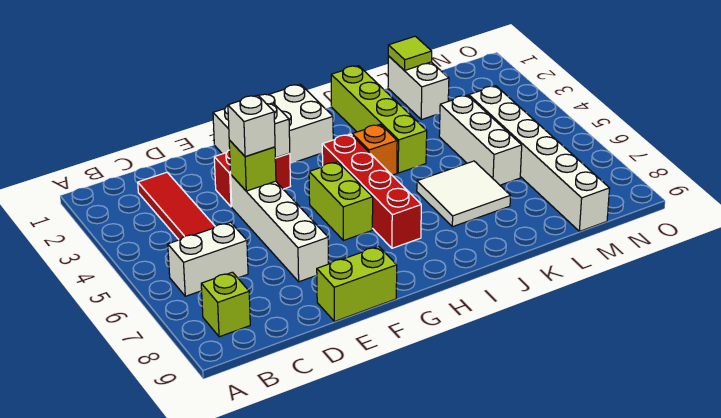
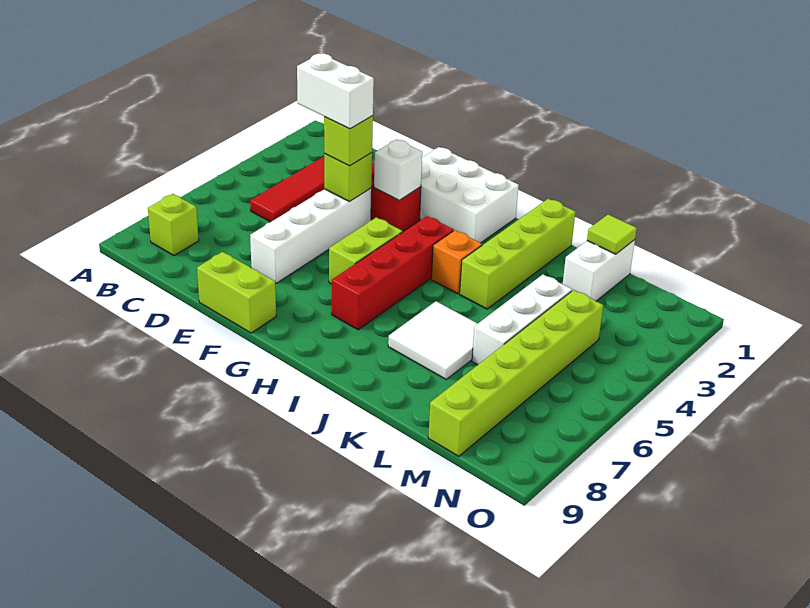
white brick B6:C6 level 1 -> white brick D4:E4 level 4
white brick E4 level 3 -> lime brick E4 level 3
white brick M4:M9 level 1 -> lime brick M4:M9 level 1

